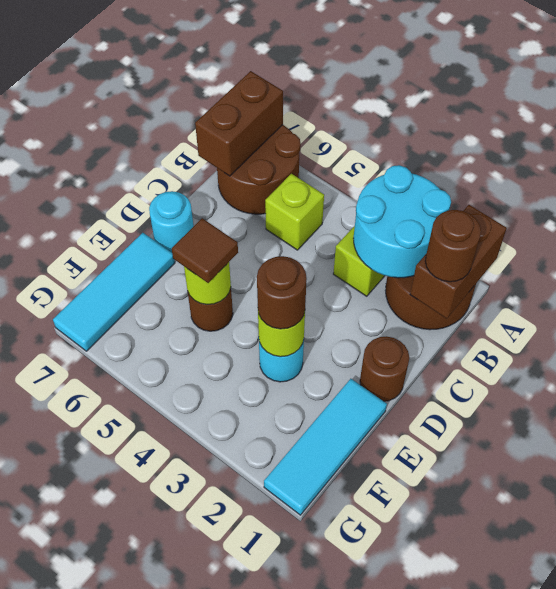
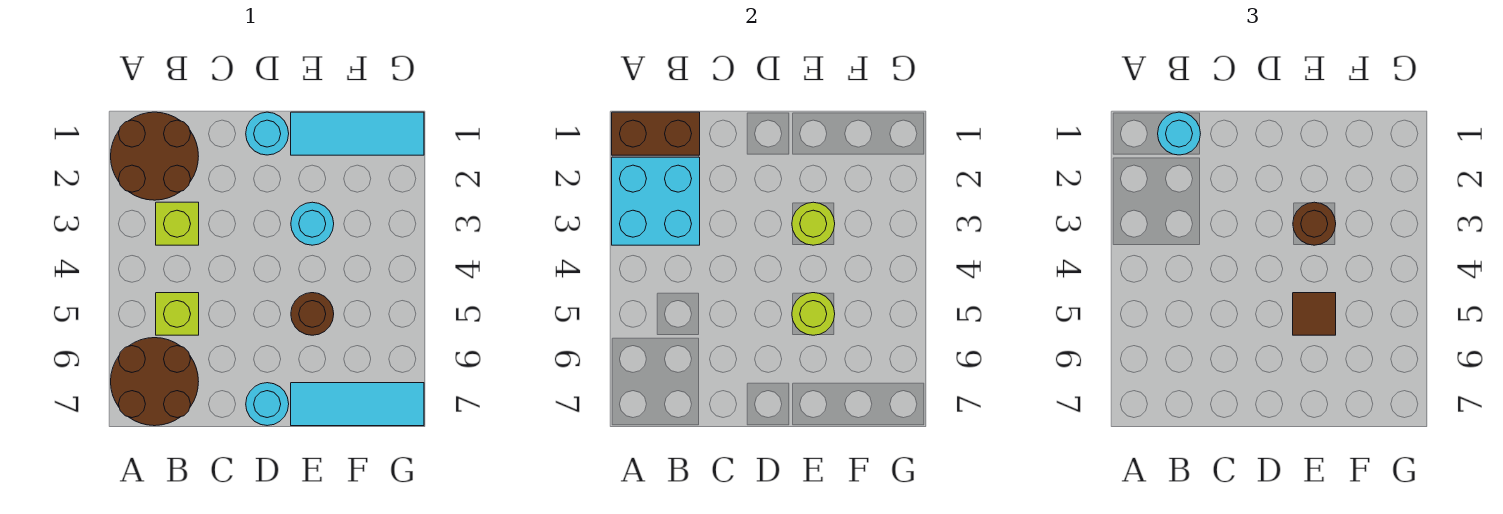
cyan round brick A2:B3 level 2 -> cyan brick A2:B3 level 2
brown brick A7:B7 level 2 -> none
brown round brick B1 level 3 -> cyan round brick B1 level 3
brown round brick D1 level 1 -> cyan round brick D1 level 1

